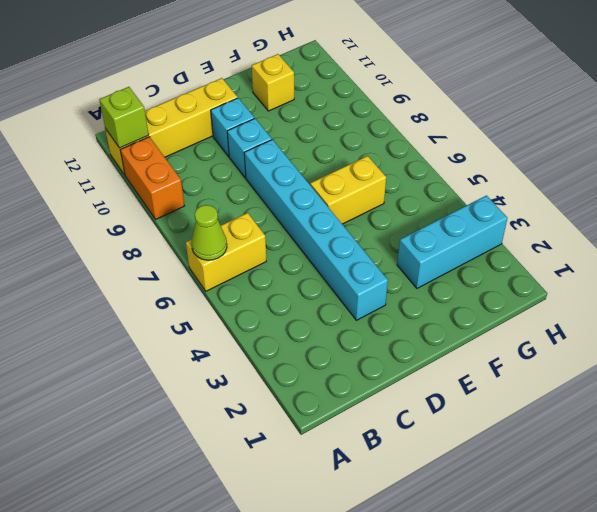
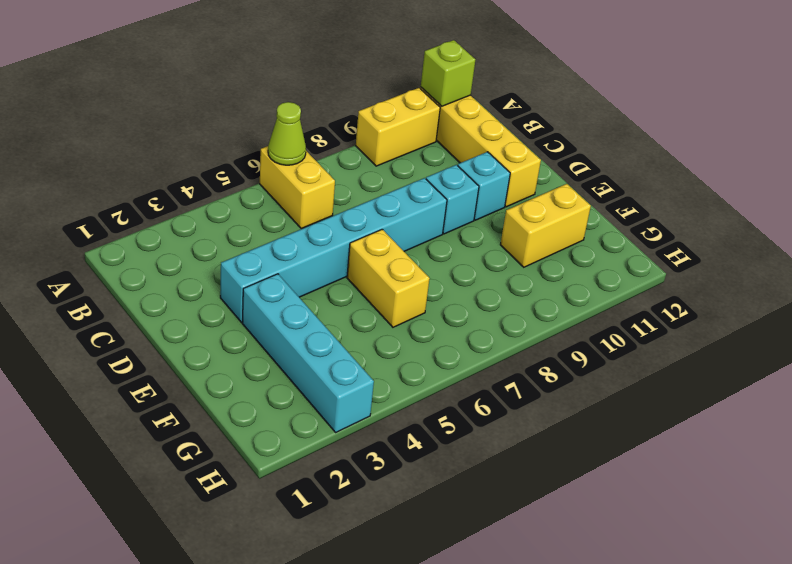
orange brick A9:A10 level 1 -> yellow brick A9:A10 level 1
cyan brick F3:H3 level 1 -> cyan brick E3:H3 level 1
yellow brick F11 level 1 -> yellow brick F10:F11 level 1

